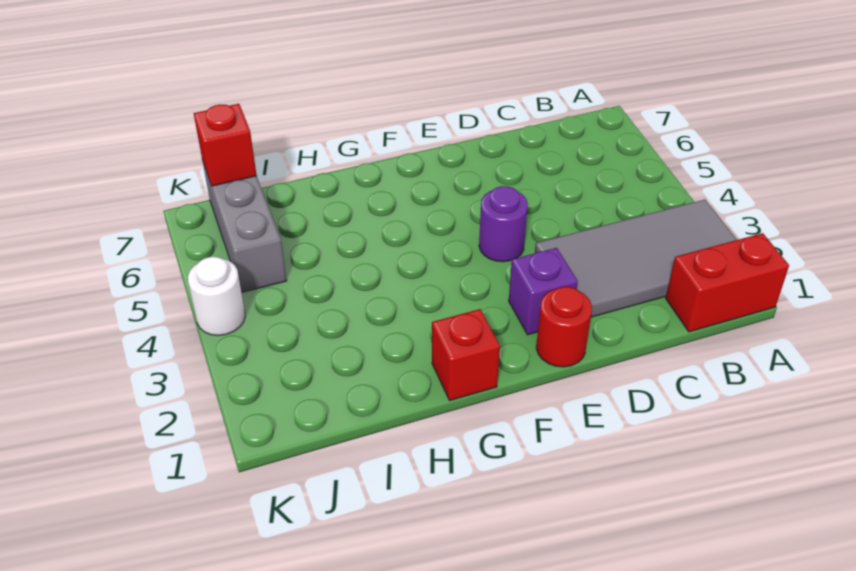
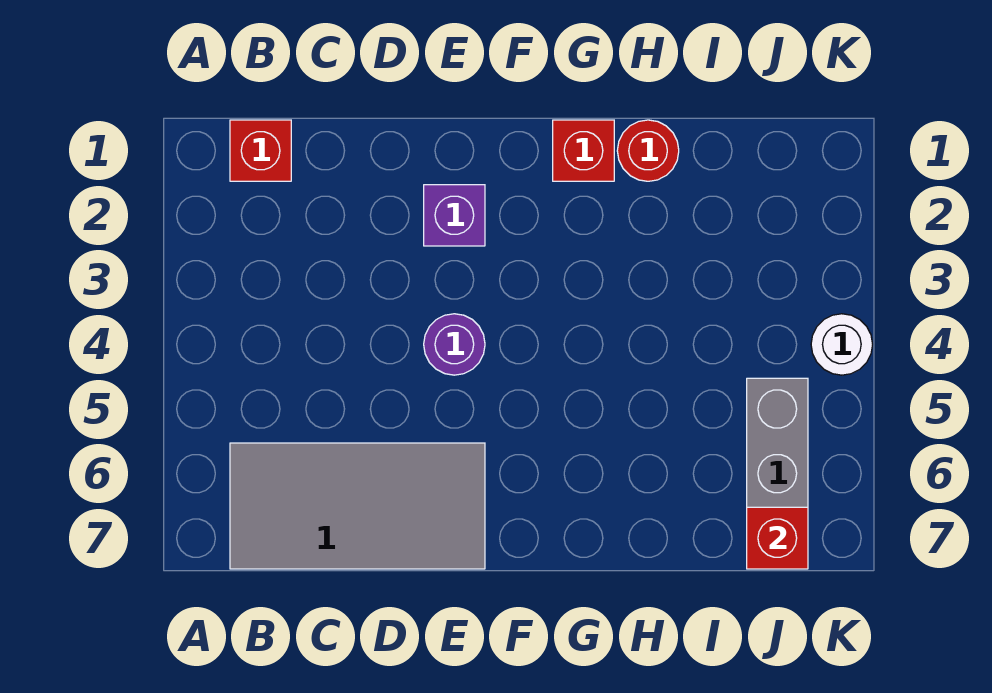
red brick A1:B1 level 1 -> red brick B1 level 1
grey tile A2:D3 level 1 -> grey tile B6:E7 level 1
red round brick E1 level 1 -> red round brick H1 level 1

